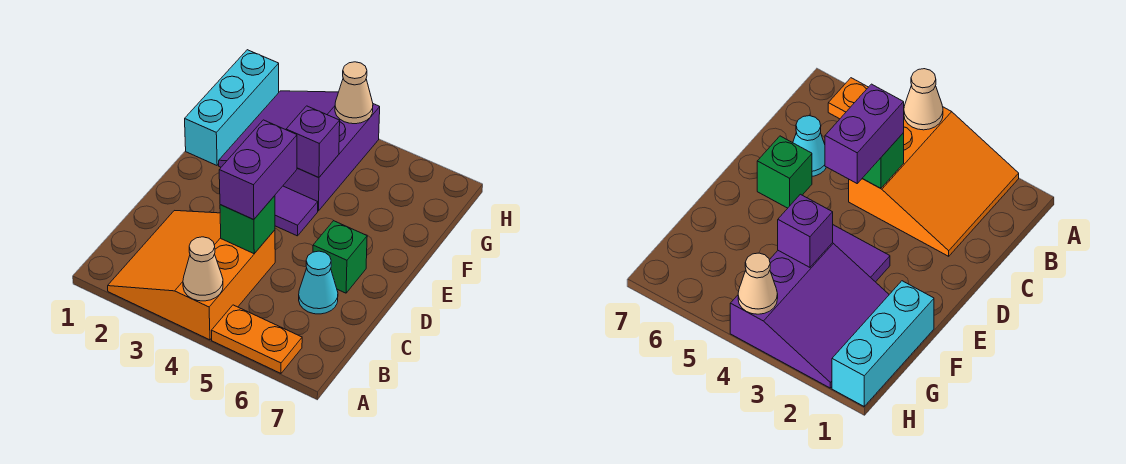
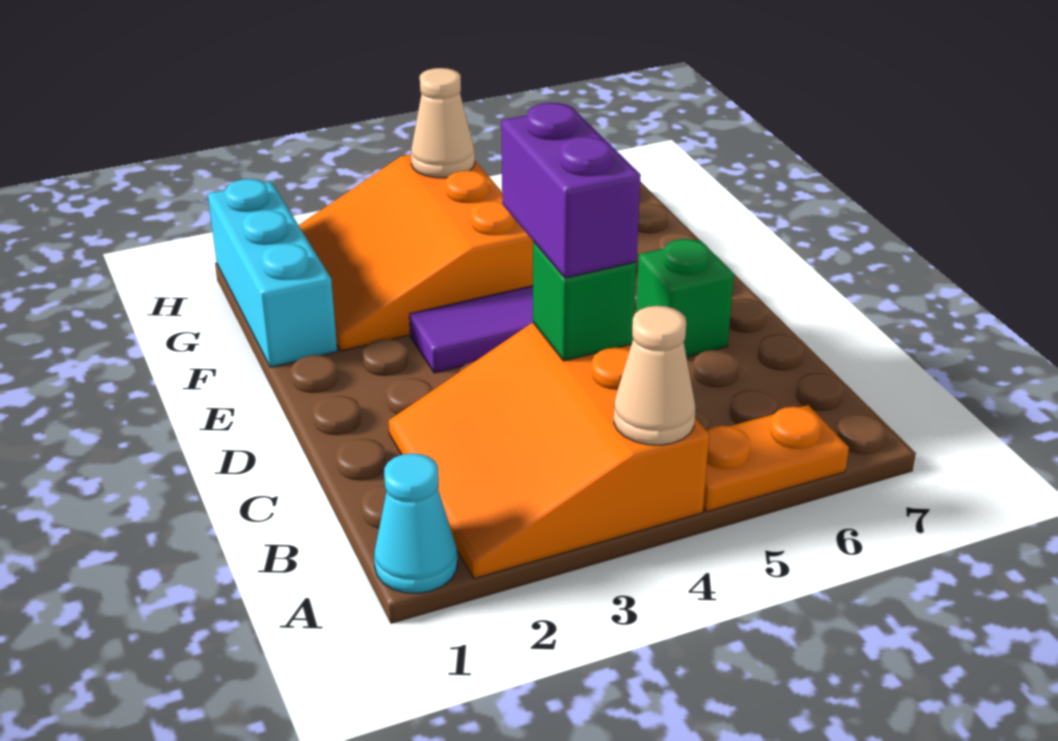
cyan cone C6 level 1 -> cyan cone A1 level 1
purple slope F2:H4 level 1 top 4 -> orange slope F2:H4 level 1 top 4
purple brick F4 level 2 -> none

